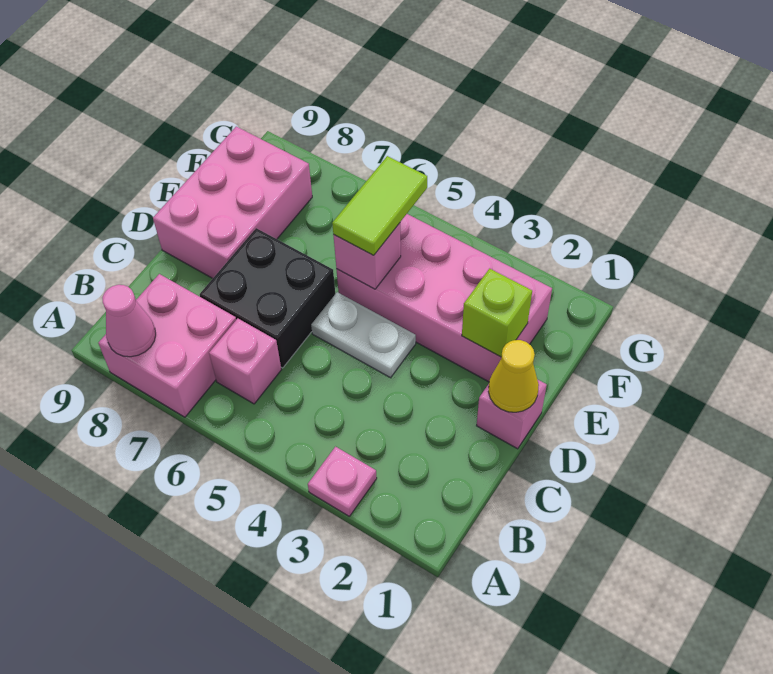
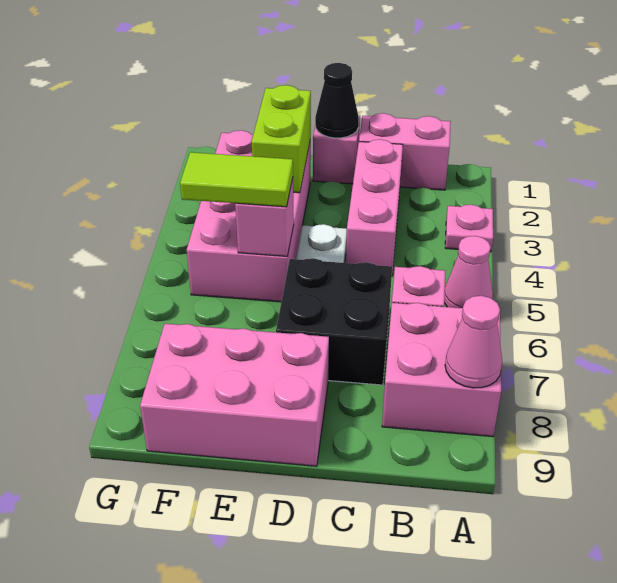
none -> pink cone A5 level 1
none -> pink brick B1:C1 level 1
none -> pink brick C2:C4 level 1
yellow cone D1 level 2 -> black cone D1 level 2
lime brick E2 level 2 -> lime brick E2:E3 level 2

